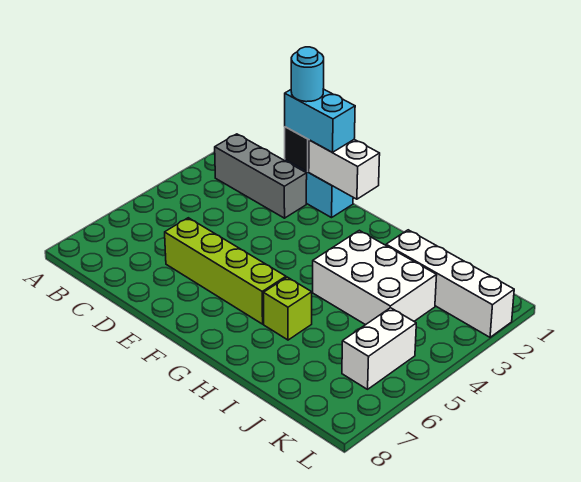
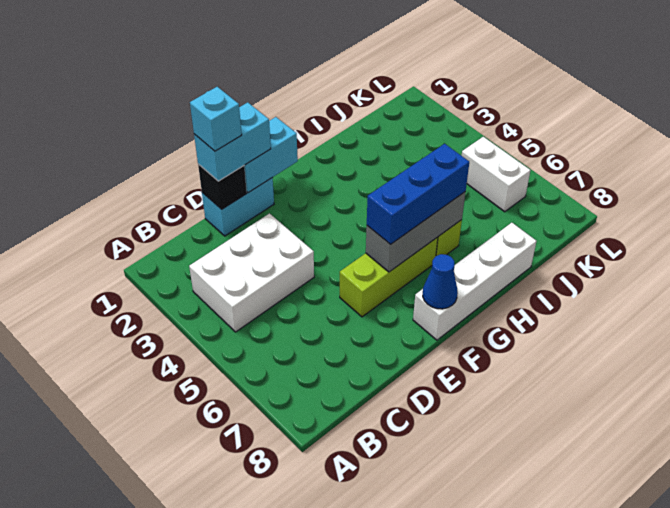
grey brick B2:D2 level 1 -> grey brick F6:H6 level 2
cyan round brick D1 level 4 -> cyan brick D1 level 4
lime brick D6:G6 level 1 -> lime brick E6:G6 level 1
white brick E1:F1 level 2 -> cyan brick E1:F1 level 2
none -> blue brick F6:H6 level 3
none -> blue cone F8 level 2
white brick H3:J4 level 1 -> white brick B3:D4 level 1
white brick I2:L2 level 1 -> white brick F8:I8 level 1

